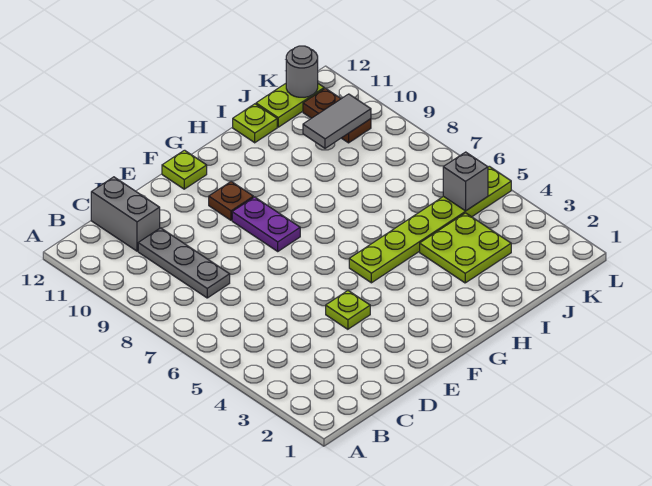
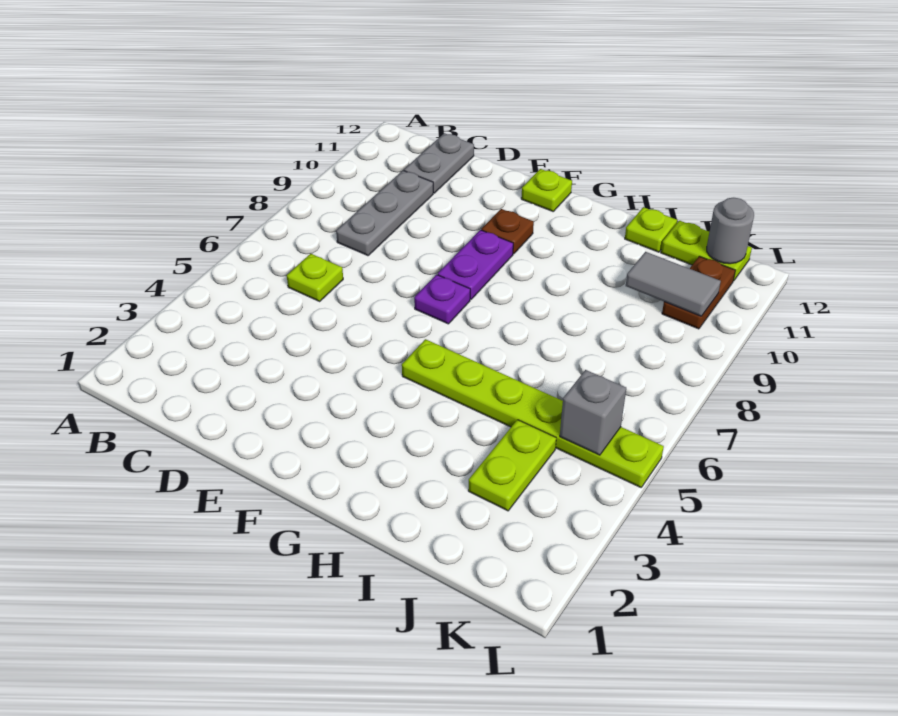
grey brick C11:C12 level 1 -> grey plate C11:C12 level 1
lime plate E4 level 1 -> lime plate C6 level 1
none -> purple plate F7 level 1
lime plate I3:J4 level 1 -> lime plate J3:J4 level 1

